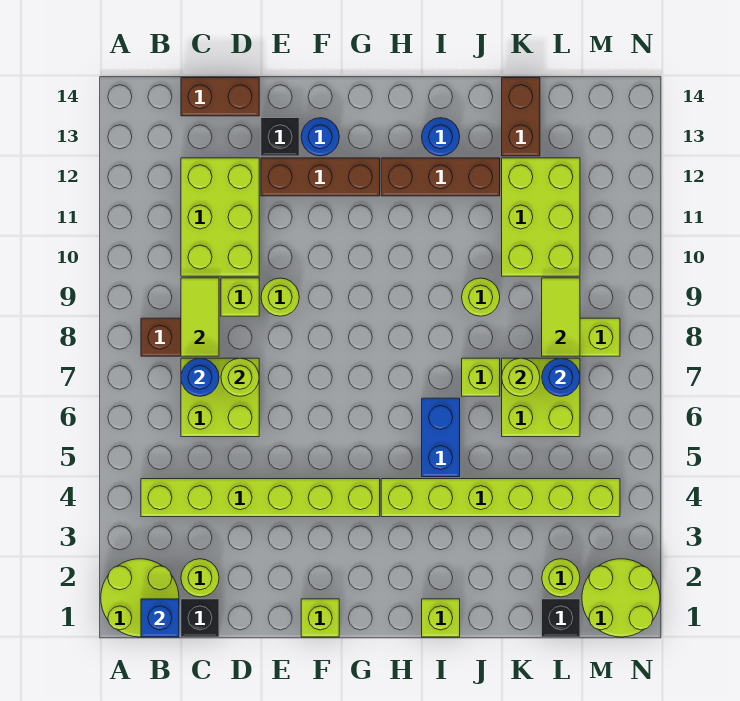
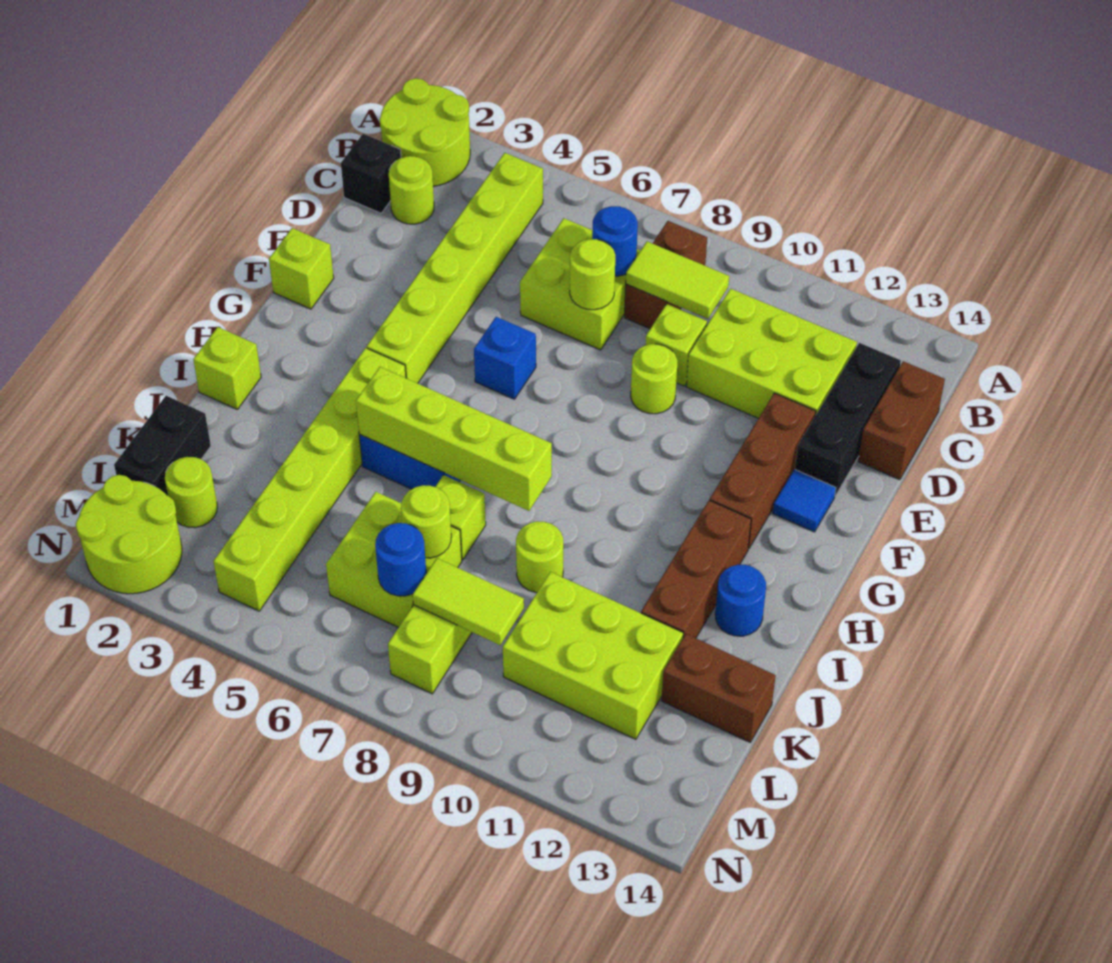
blue brick B1 level 2 -> blue brick F6 level 1
black brick E13 level 1 -> black brick C13:E13 level 1
blue round brick F13 level 1 -> blue tile F13 level 1
none -> lime brick I5:I8 level 2
black brick L1 level 1 -> black brick K1:L1 level 1

